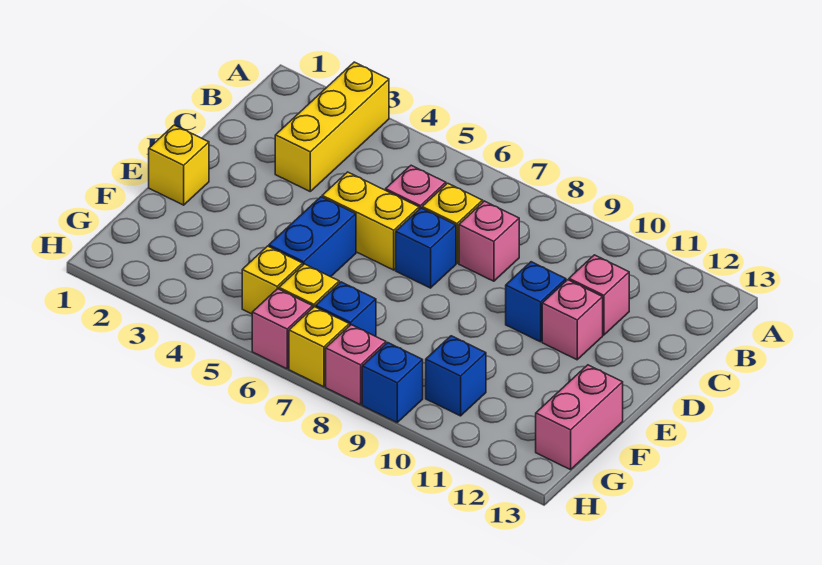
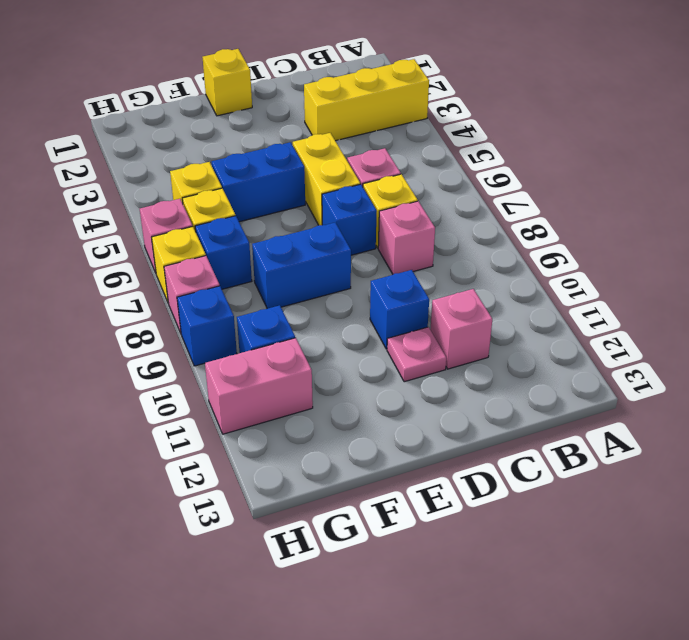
pink brick D11 level 1 -> pink plate D11 level 1
none -> blue brick E8:F8 level 1
pink brick F13:G13 level 1 -> pink brick G11:H11 level 1

